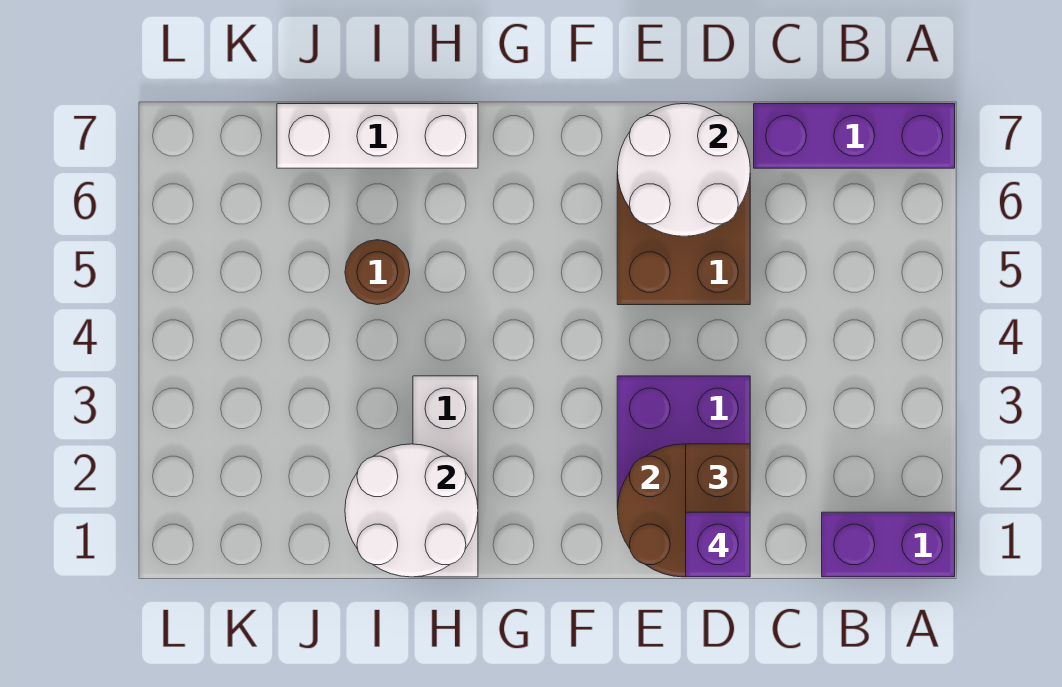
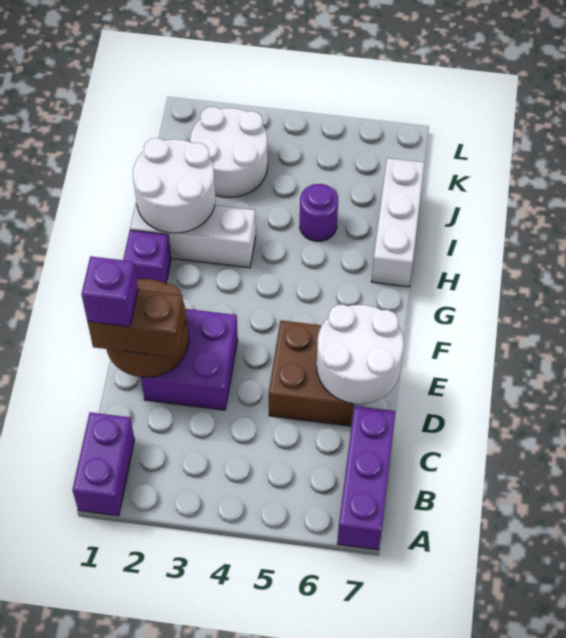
none -> purple brick G1 level 1
brown round brick I5 level 1 -> purple round brick I5 level 1
none -> white round brick J2:K3 level 1

